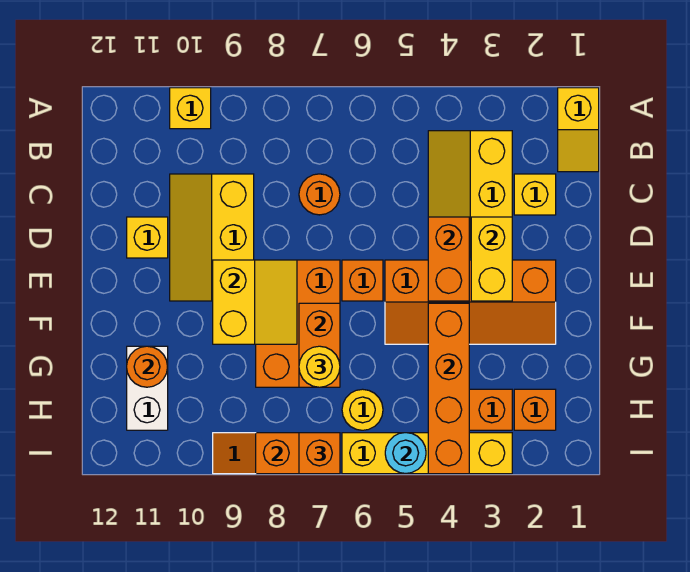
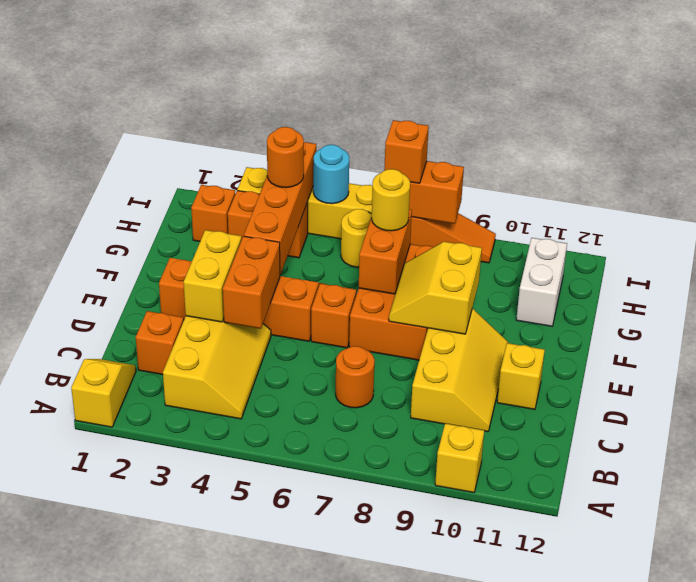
yellow brick C2 level 1 -> orange brick C2 level 1
orange round brick G11 level 2 -> orange round brick H4 level 3

